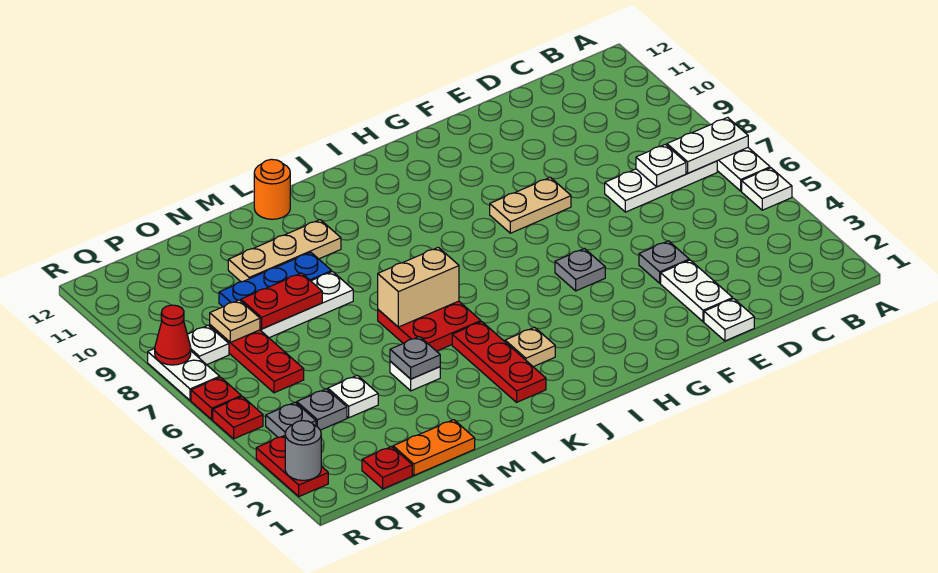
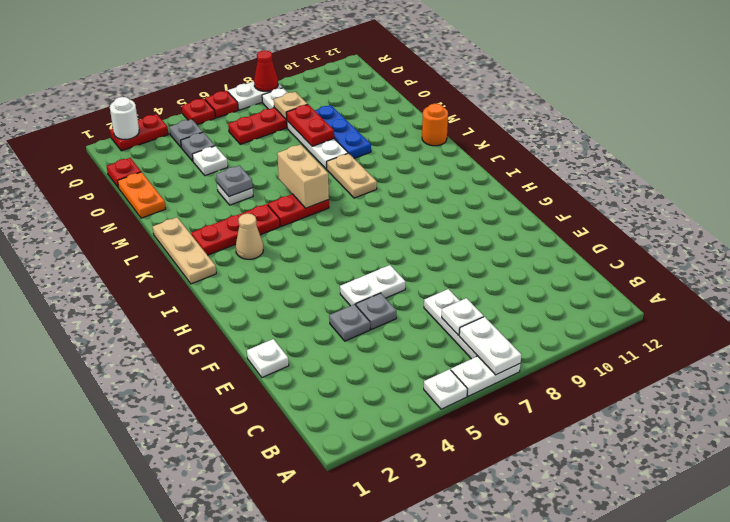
white plate E2:E3 level 1 -> white plate F5:F6 level 1
tan plate F8:G8 level 1 -> tan plate K8:L8 level 1
grey plate G5 level 1 -> grey plate E5 level 1
tan plate J3 level 1 -> tan cone J3 level 1
red plate K5:L6 level 1 -> red plate K5:K6 level 1
tan plate L10:N10 level 1 -> tan plate J1:L1 level 1
grey round brick R2 level 2 -> white round brick R2 level 2

